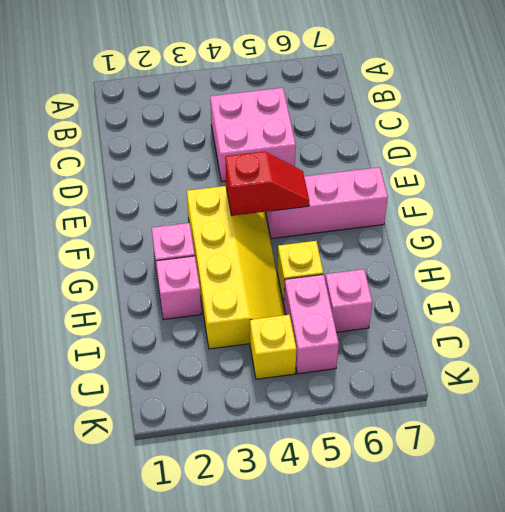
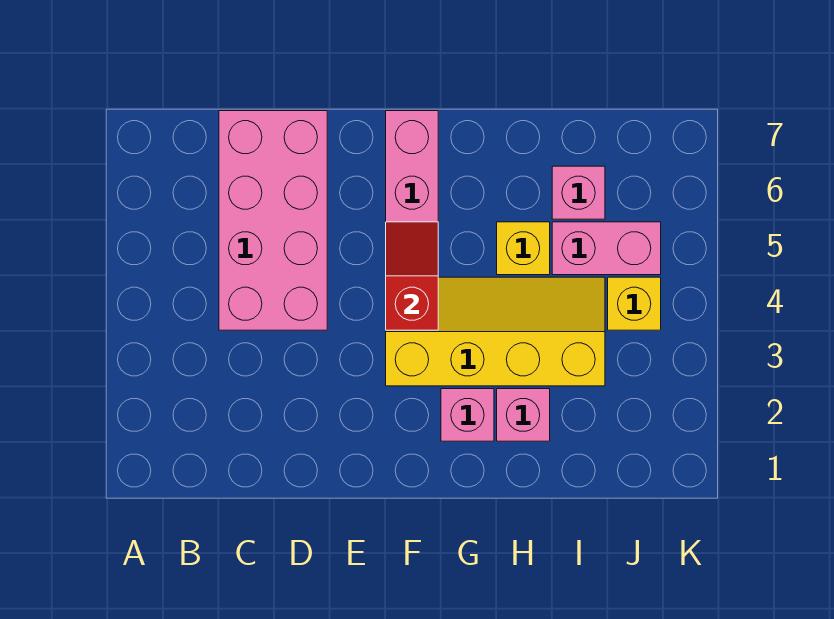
pink brick C4:D5 level 1 -> pink brick C4:D7 level 1

